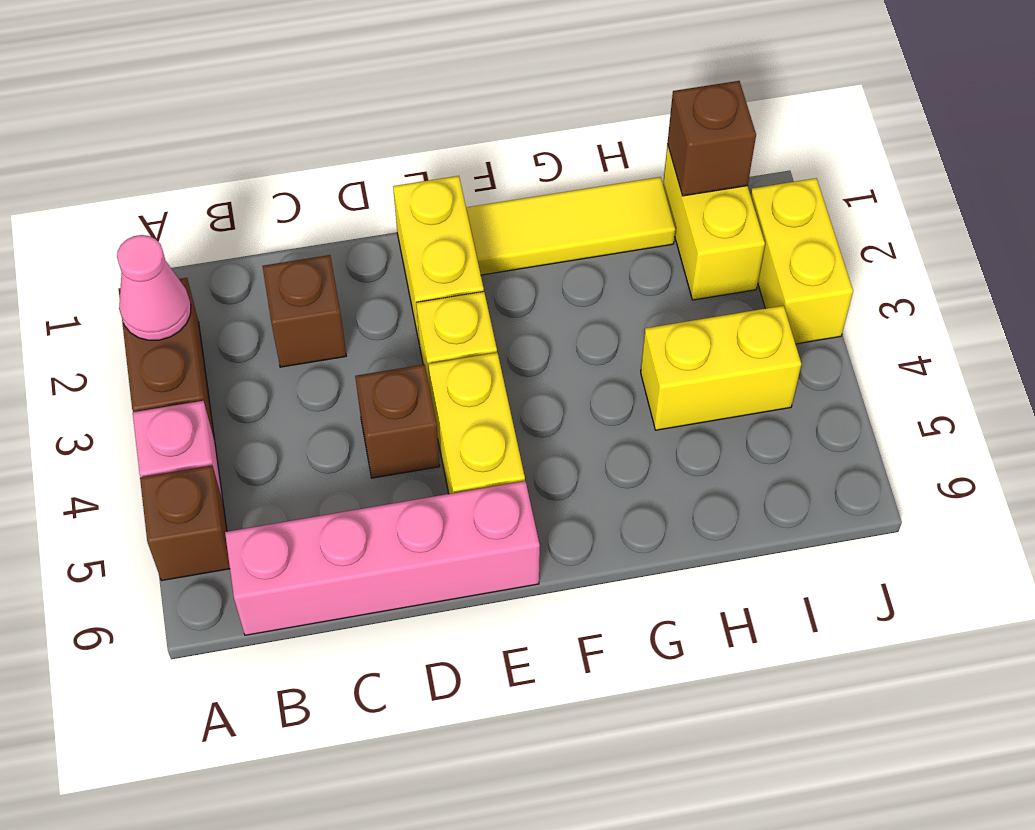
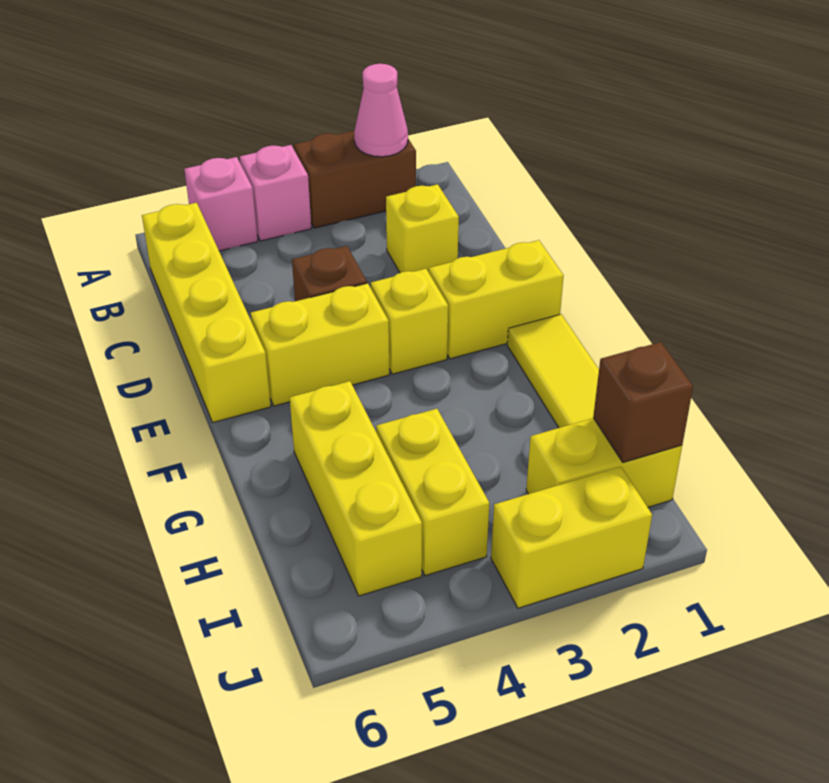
brown brick A5 level 1 -> pink brick A5 level 1
pink brick B6:E6 level 1 -> yellow brick B6:E6 level 1
brown brick C2 level 1 -> yellow brick C2 level 1
none -> yellow brick G5:I5 level 1

